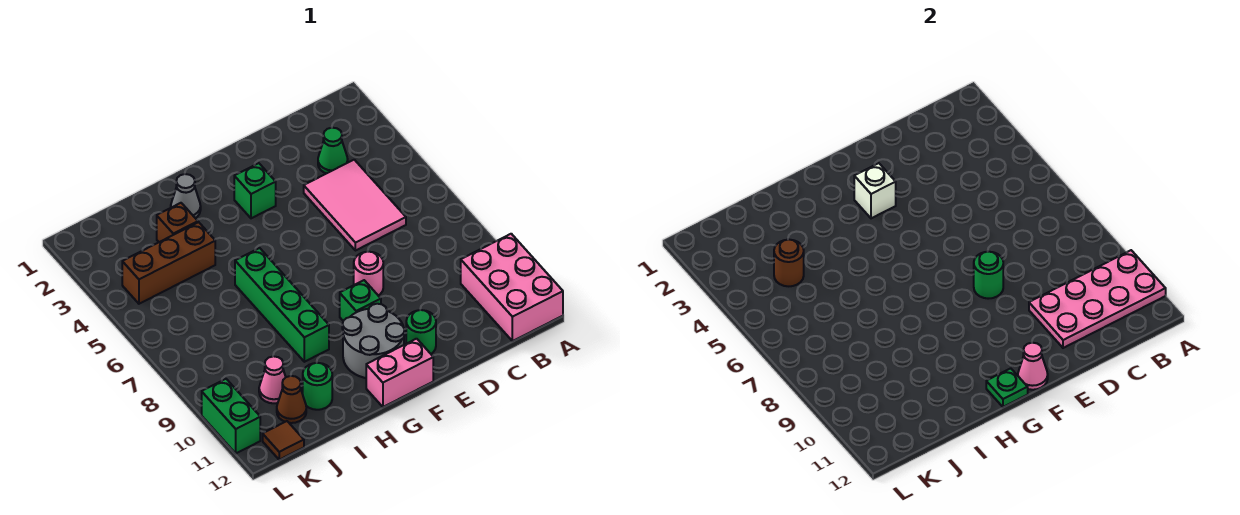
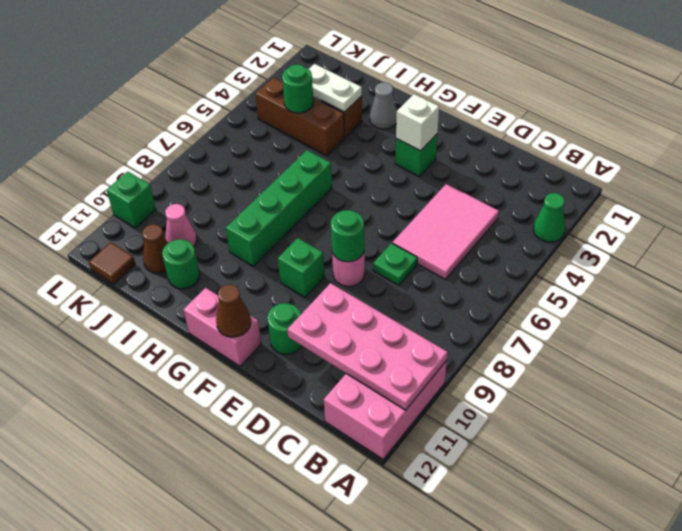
green cone C3 level 1 -> green cone A3 level 1
grey round brick F10:G11 level 1 -> none
pink cone F12 level 2 -> brown cone F12 level 2
green plate G12 level 2 -> green plate D7 level 1
none -> white plate I3:J3 level 2
brown round brick J4 level 2 -> green round brick J4 level 2
green brick L10:L11 level 1 -> green brick L10 level 1

